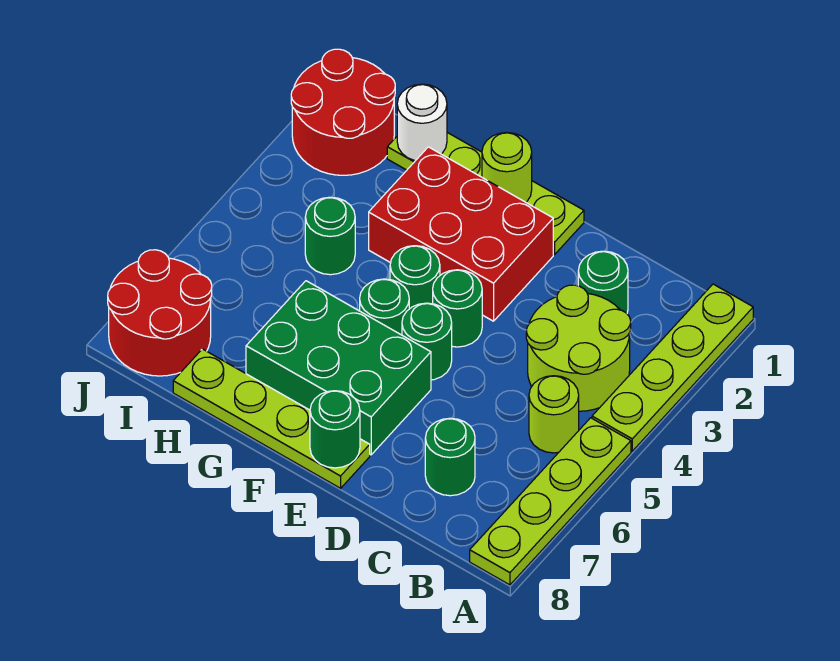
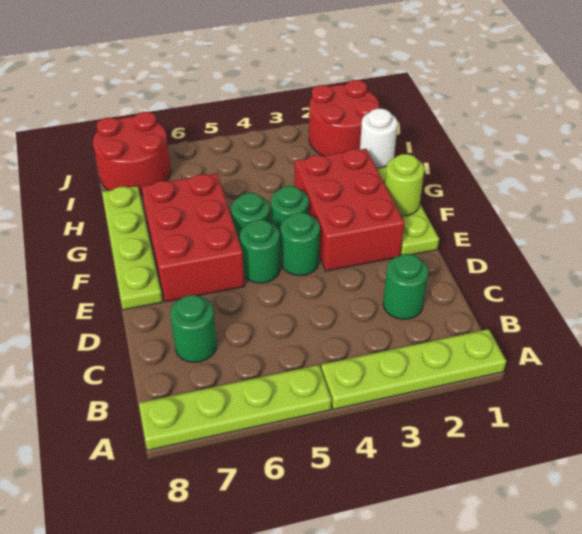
lime round brick B3:C4 level 1 -> none
lime round brick B5 level 1 -> none
green brick E6:G7 level 1 -> red brick E6:G7 level 1
green round brick E8 level 2 -> none
green round brick H4 level 1 -> none

